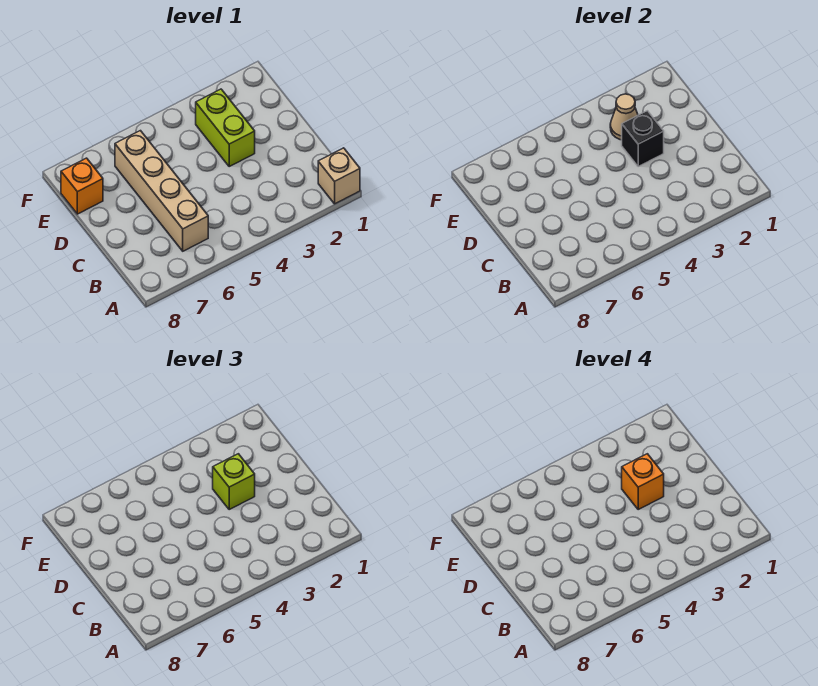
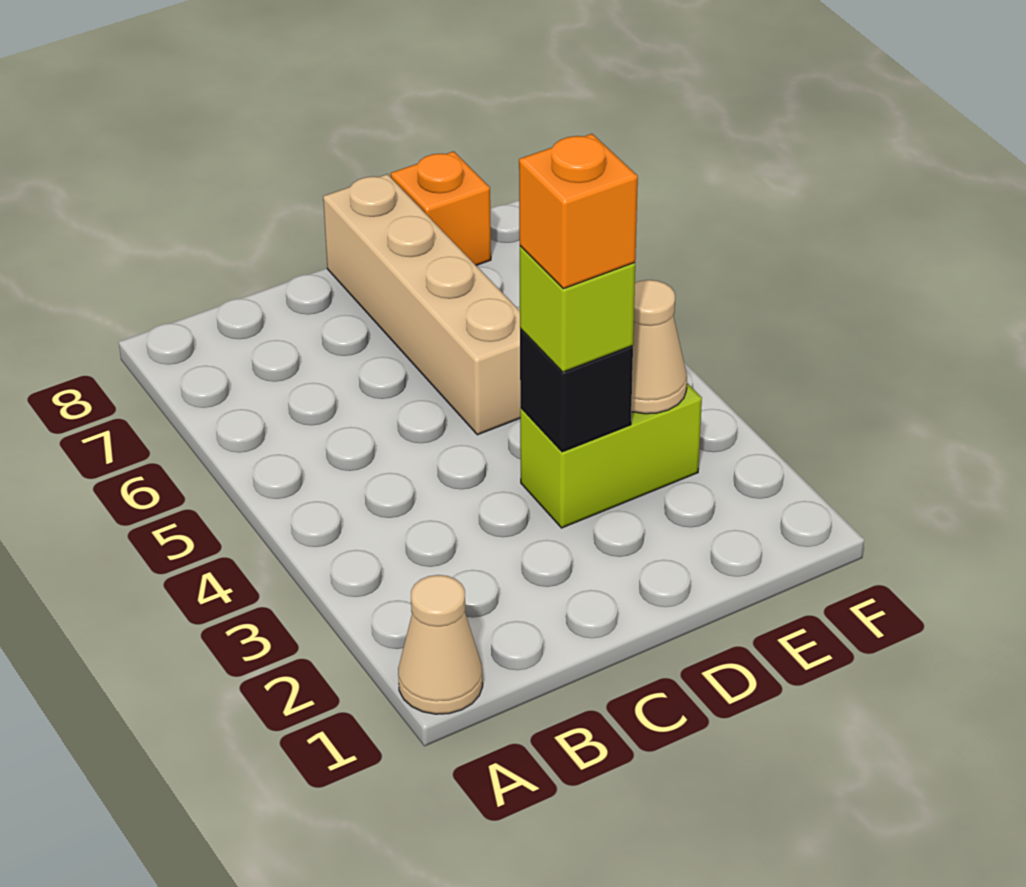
tan brick A1 level 1 -> tan cone A1 level 1
tan brick B6:E6 level 1 -> tan brick D5:D8 level 1

